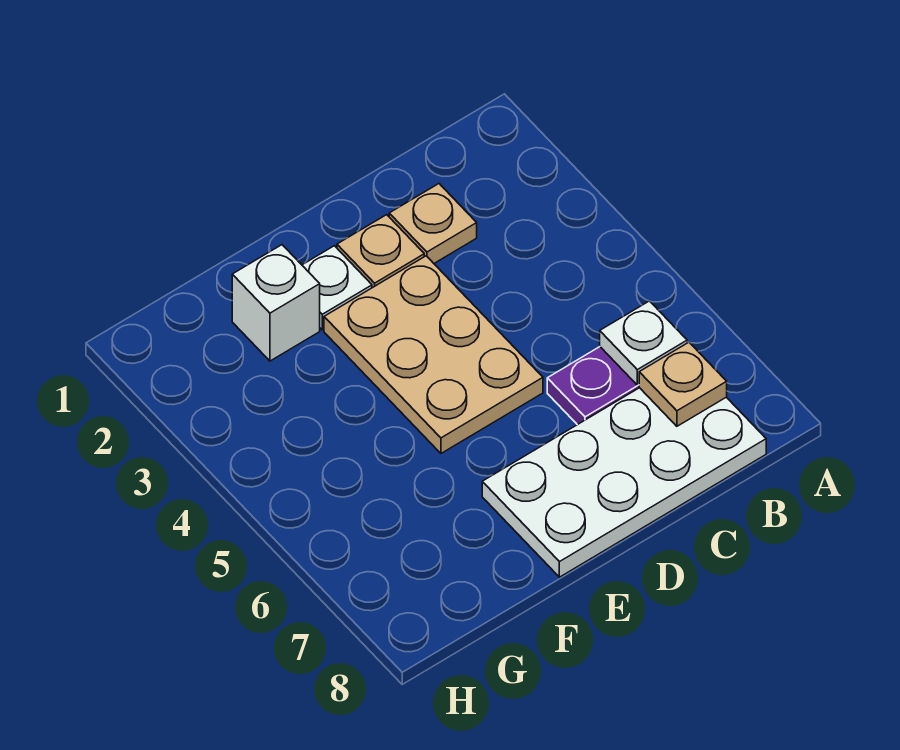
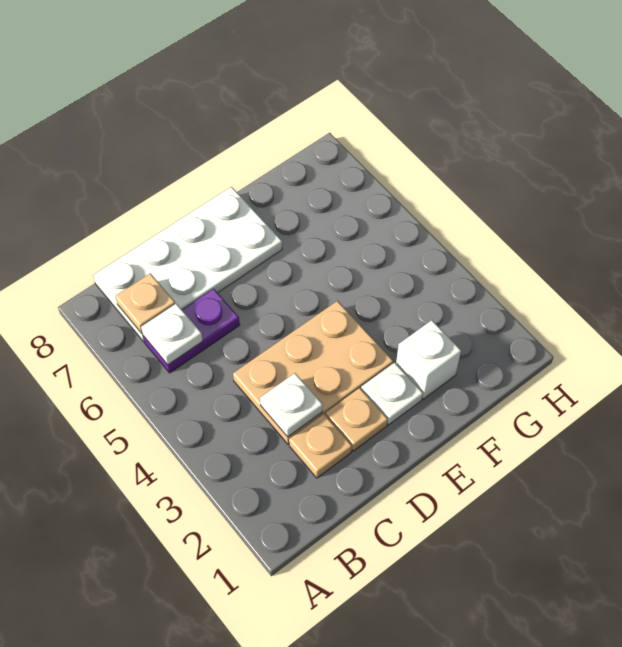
none -> white plate C3 level 2
tan plate D3:E5 level 1 -> tan plate C3:E4 level 1

